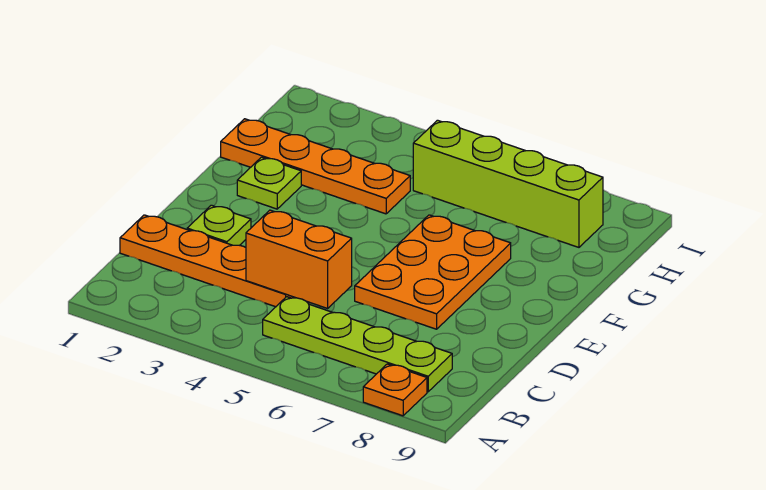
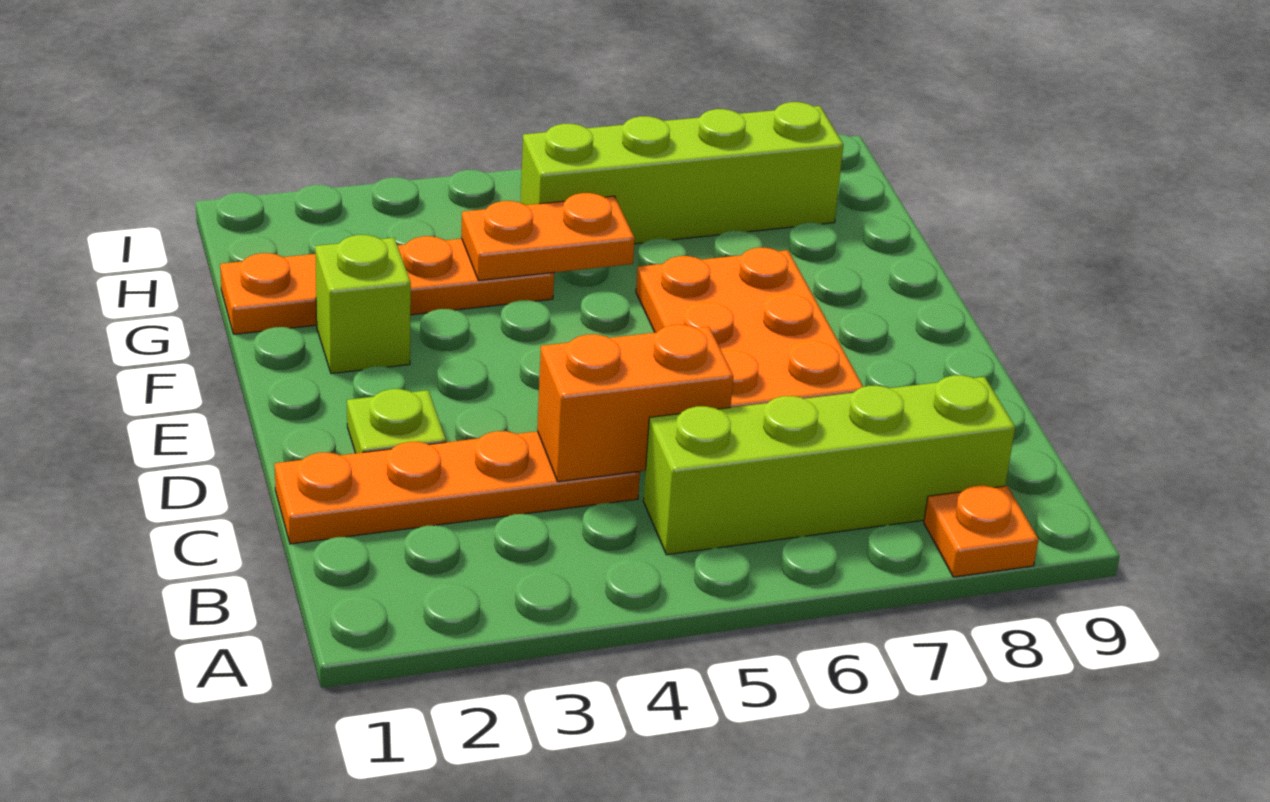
lime plate B5:B8 level 1 -> lime brick B5:B8 level 1
lime plate F2 level 1 -> lime brick F2 level 1
none -> orange plate G4:G5 level 2

